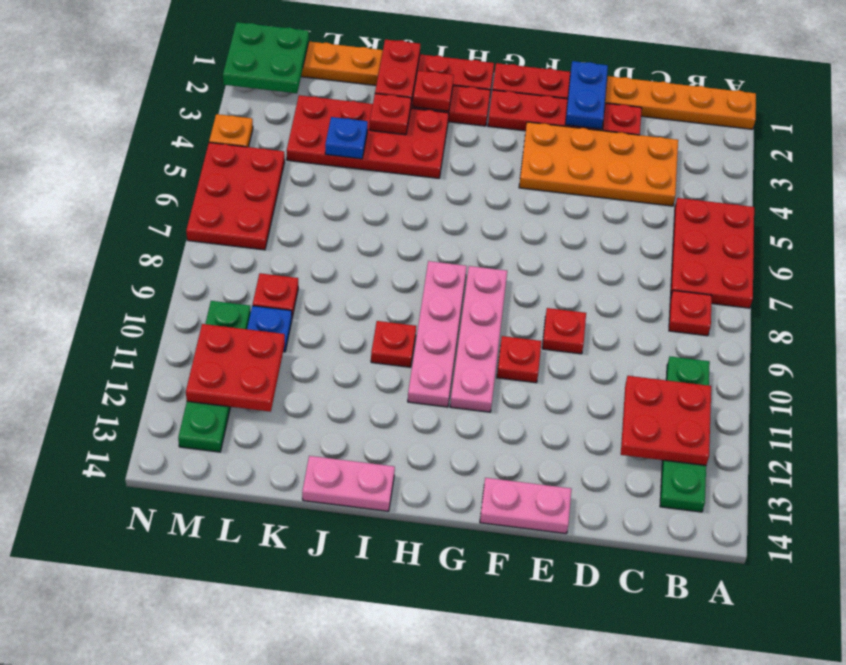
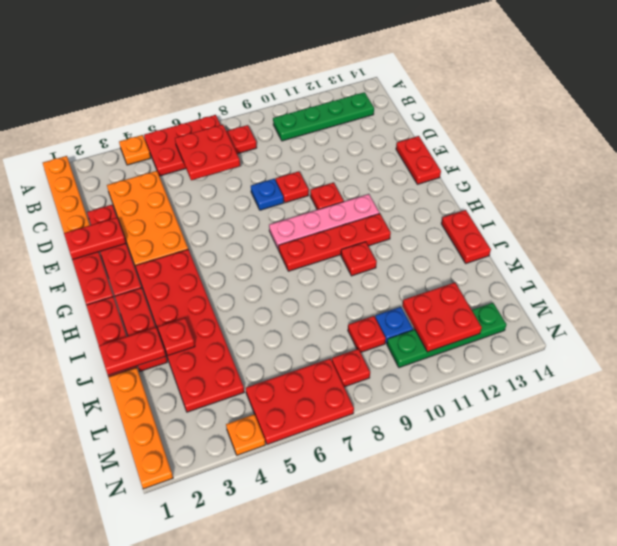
none -> orange plate A4 level 1
red plate B11:C12 level 2 -> red plate B6:C7 level 2
blue plate E1:E2 level 2 -> red plate E1:E2 level 2
pink plate E14:F14 level 1 -> red plate E14:F14 level 1
pink plate H8:H11 level 1 -> red plate H8:H11 level 1
red plate I2 level 2 -> red plate M8 level 1
red plate I3:L4 level 1 -> red plate G3:L4 level 1
pink plate I14:J14 level 1 -> red plate I14:J14 level 1
blue plate K4 level 2 -> blue plate E8 level 1
green plate M1:N2 level 2 -> none

